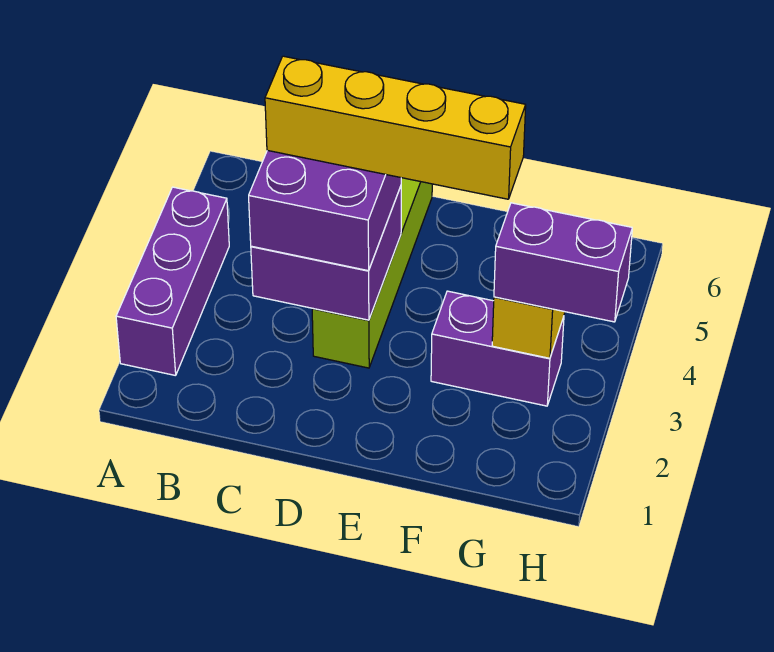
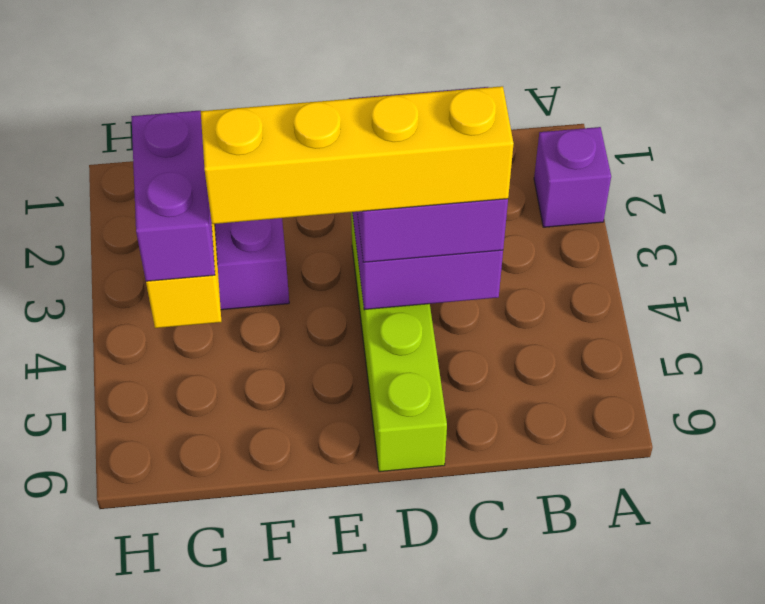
purple brick A2:A4 level 1 -> purple brick A2 level 1
purple brick G3:H3 level 3 -> purple brick G3:G4 level 3

